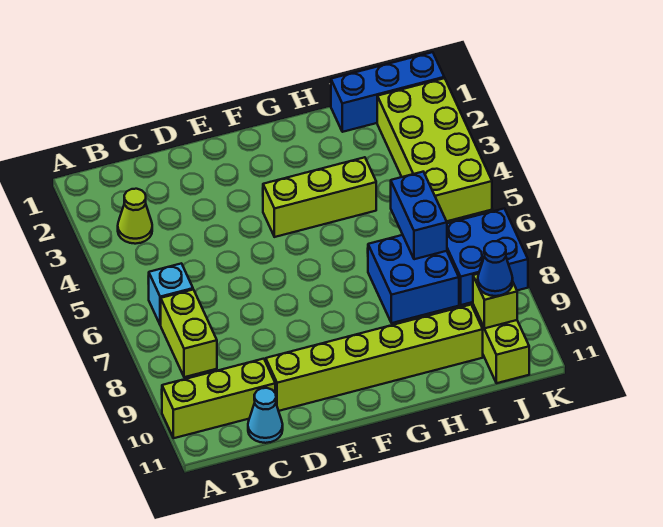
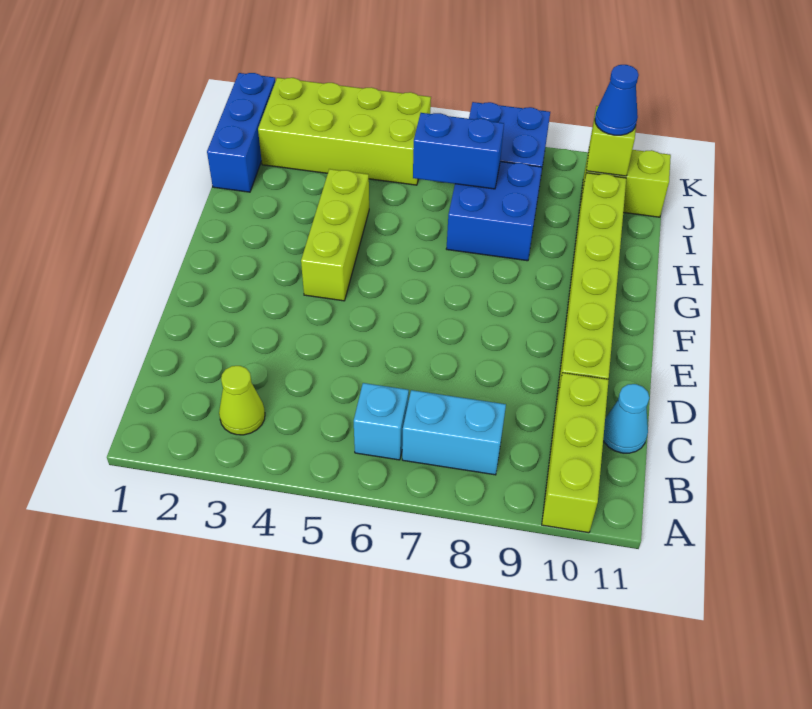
lime brick B7:B8 level 1 -> cyan brick B7:B8 level 1

